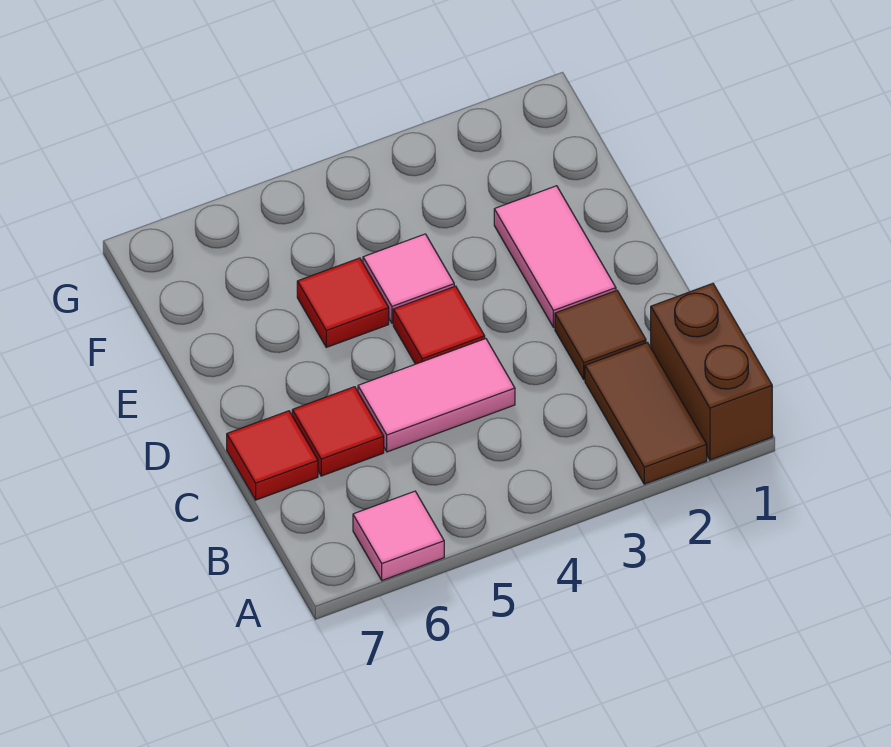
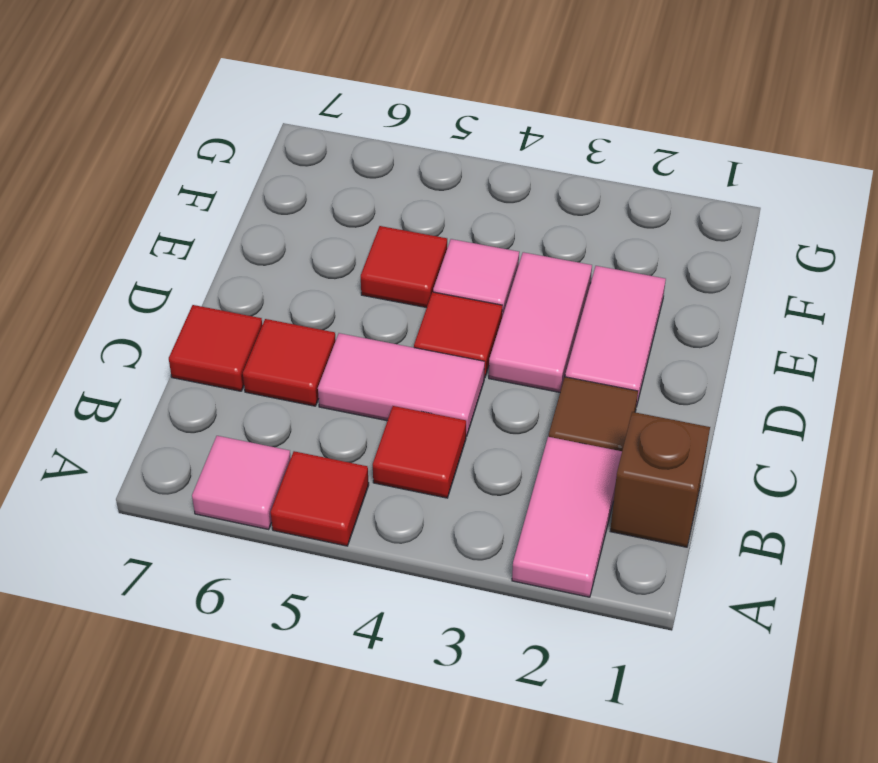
brown brick A1:B1 level 1 -> brown brick B1 level 1
brown tile A2:B2 level 1 -> pink tile A2:B2 level 1
none -> red tile A5 level 1
none -> red tile B4 level 1
none -> pink tile D3:E3 level 1

